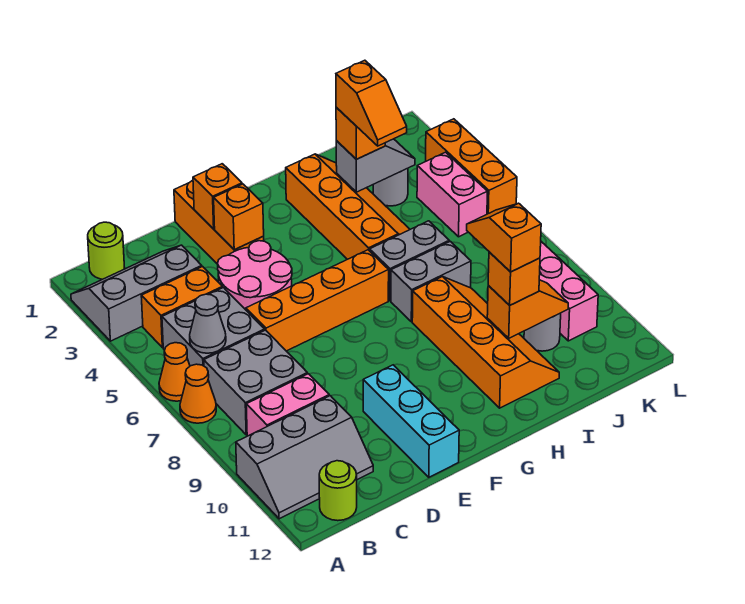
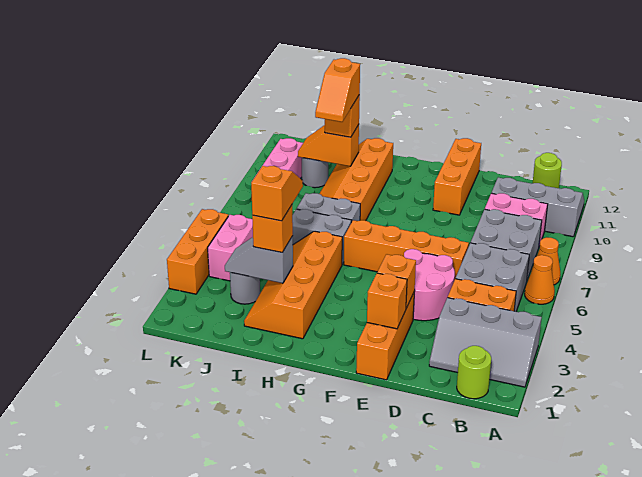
grey cone B6 level 2 -> none
cyan brick E10:E12 level 1 -> orange brick E10:E12 level 1

